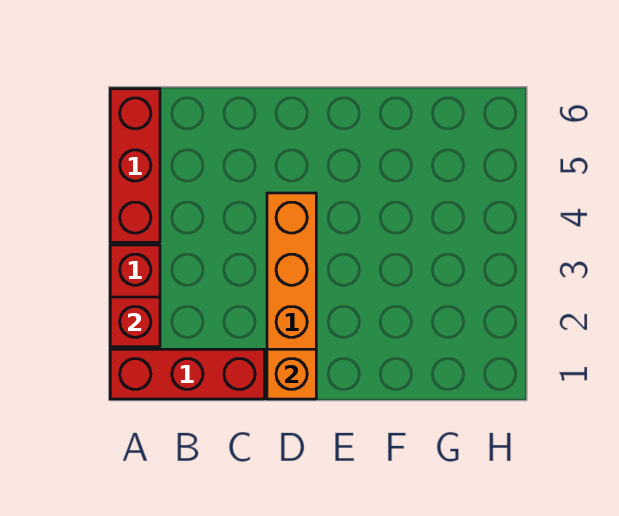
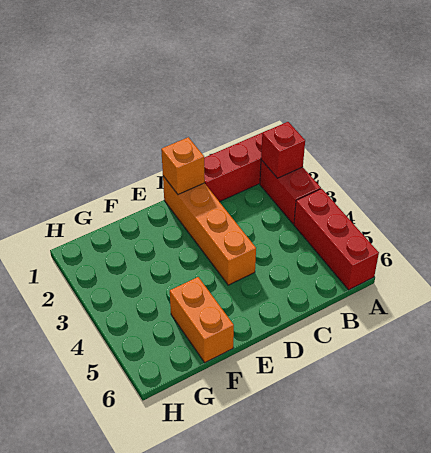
none -> orange brick F5:F6 level 1

